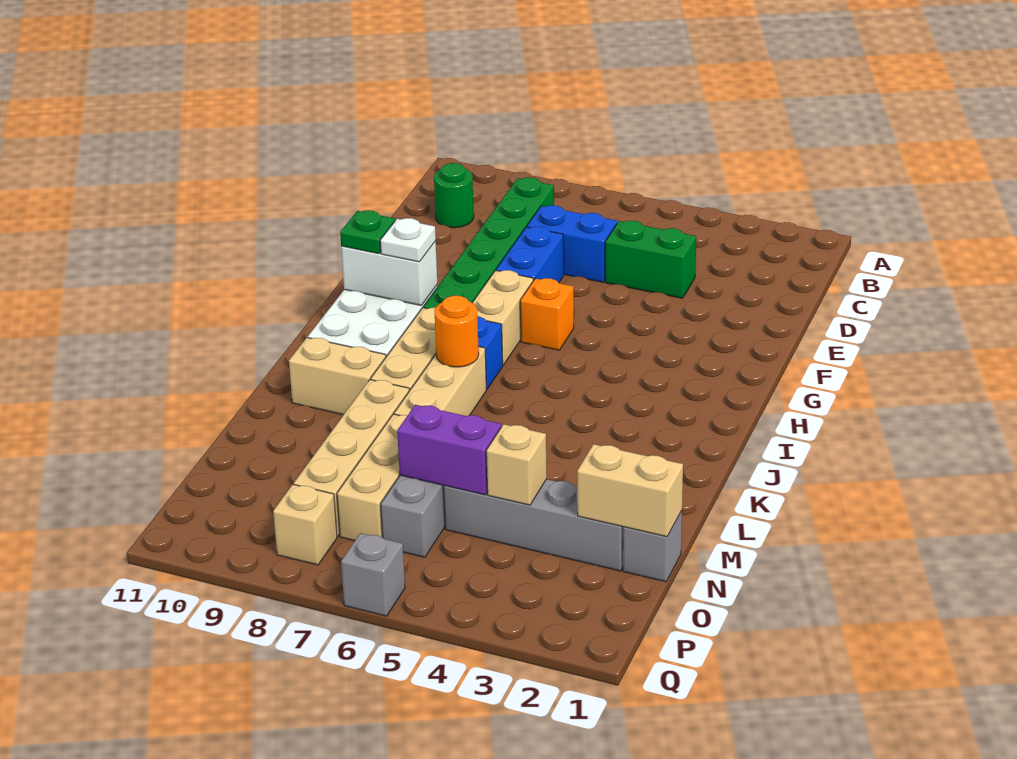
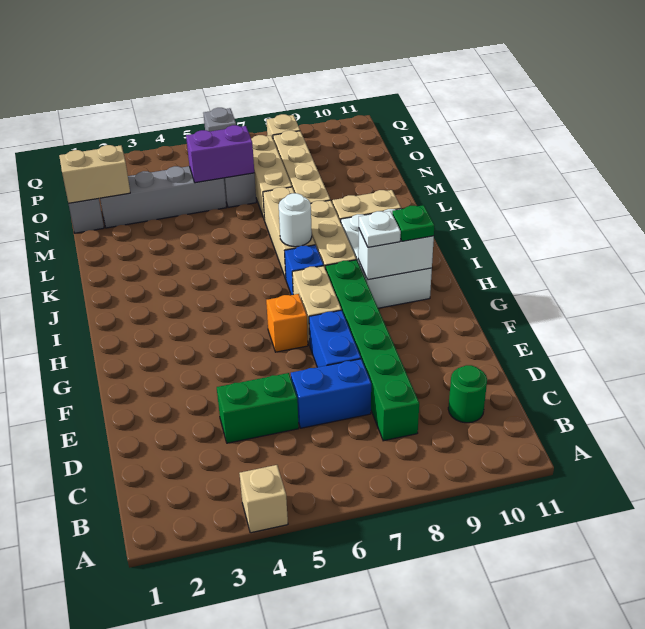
orange round brick J7 level 2 -> white round brick J7 level 2
tan brick N4 level 2 -> tan brick A4 level 1

